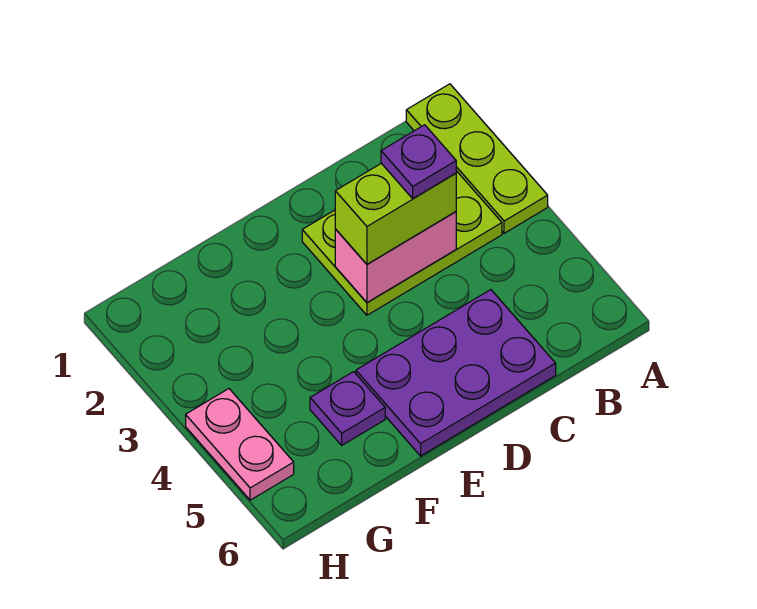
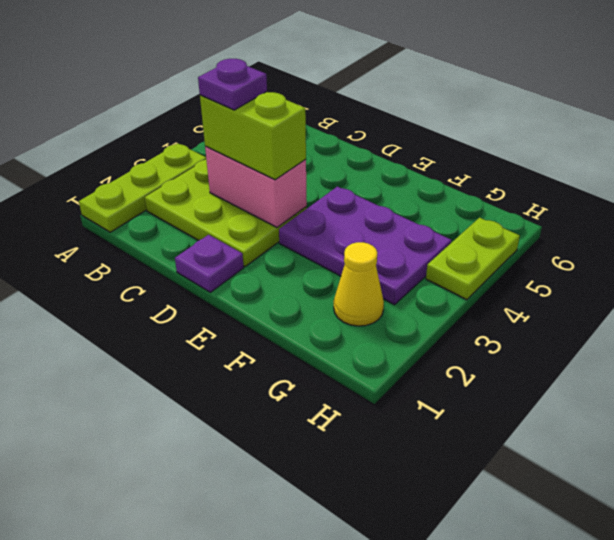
purple plate C5:E6 level 1 -> purple plate E3:G4 level 1
purple plate F5 level 1 -> purple plate D1 level 1
none -> yellow cone G2 level 1
pink plate H4:H5 level 1 -> lime plate H4:H5 level 1

